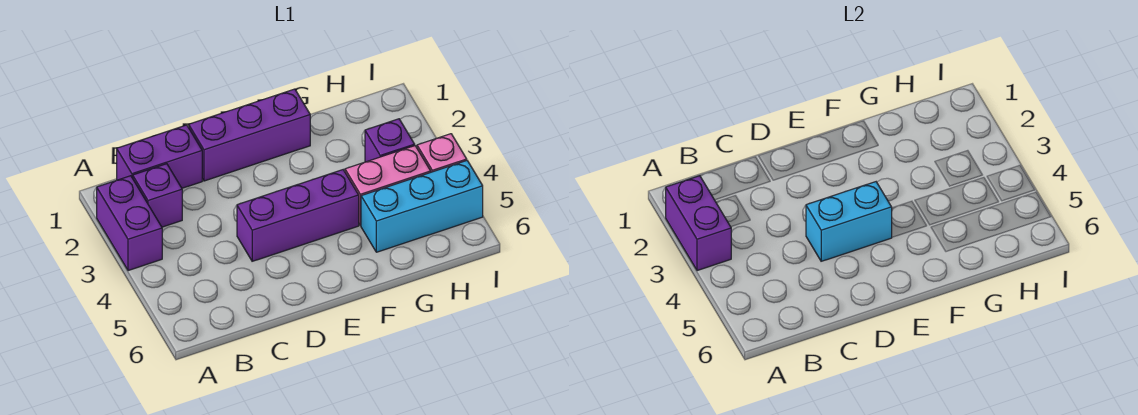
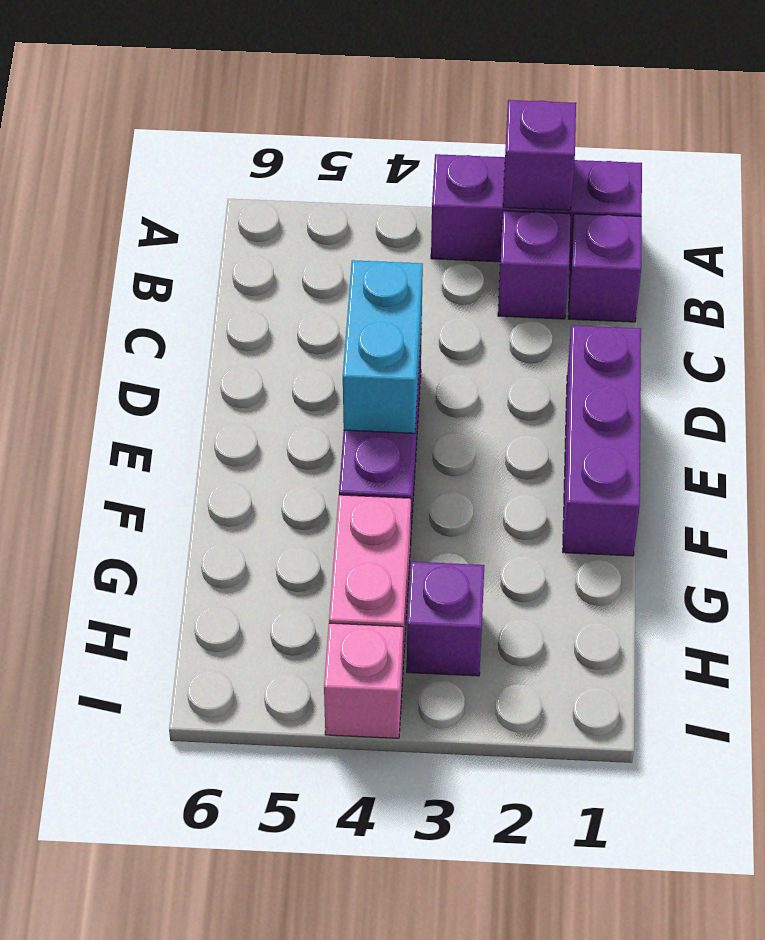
purple brick A2:A3 level 1 -> purple brick A1:A3 level 1
purple brick A2:A3 level 2 -> purple brick A2 level 2
purple brick B1:C1 level 1 -> purple brick B1 level 1
cyan brick G5:I5 level 1 -> none

